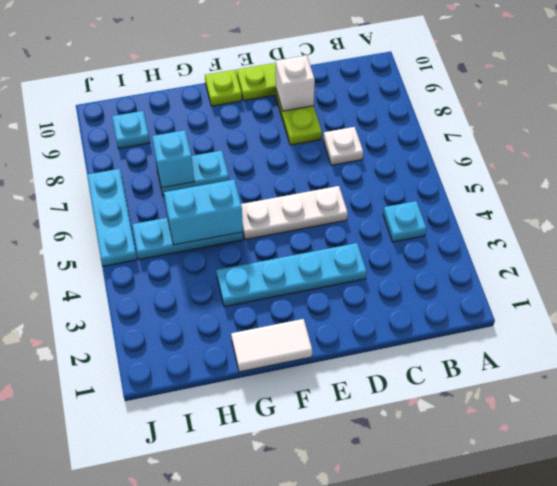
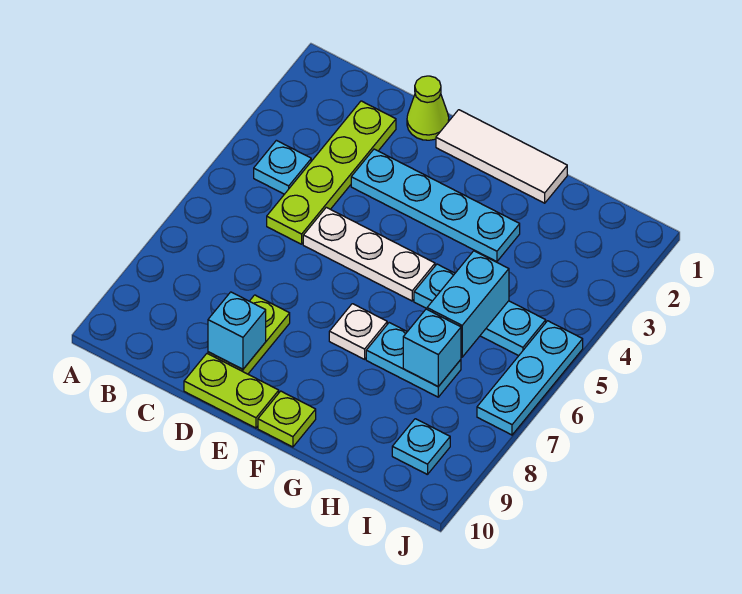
none -> lime plate C2:C5 level 1
white plate C7 level 1 -> white plate F7 level 1
none -> lime cone D1 level 1
white brick D9 level 2 -> cyan brick D9 level 2
white tile F1:G1 level 1 -> white tile E1:G1 level 1
cyan brick G5:H5 level 2 -> cyan brick H5:H6 level 2

